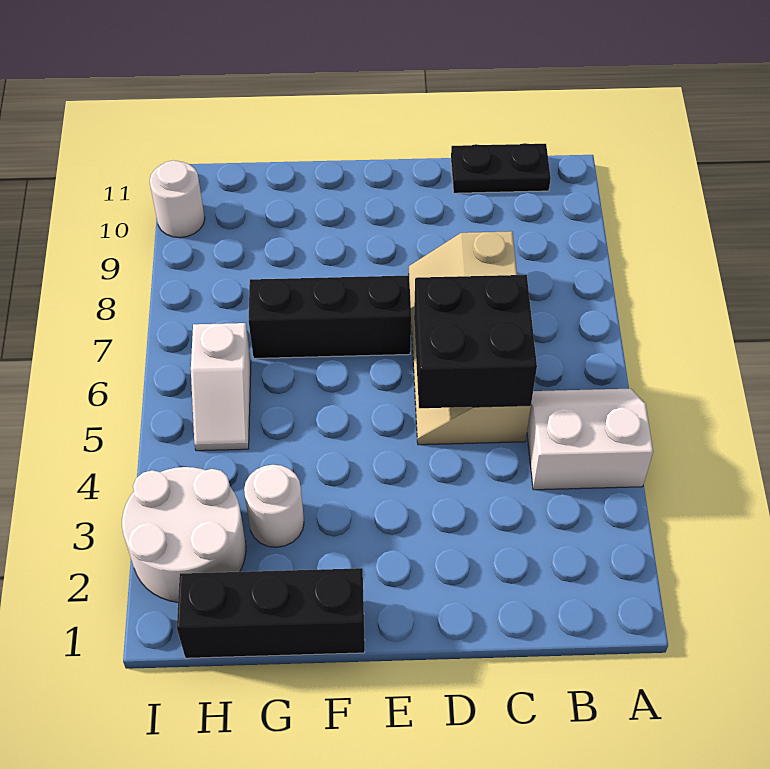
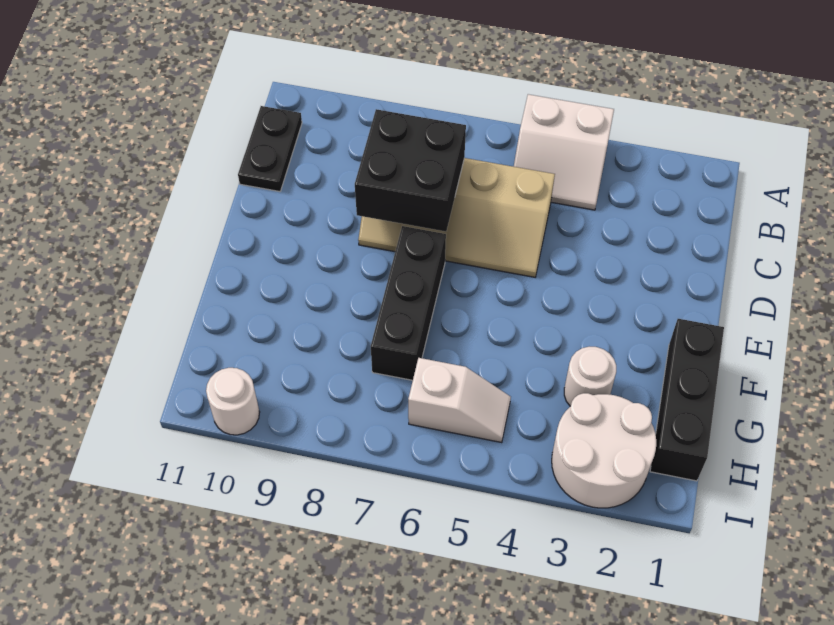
white slope A4:B5 level 1 top 4 -> white slope A4:B5 level 1 top A
black brick C5:D6 level 2 -> black brick C7:D8 level 2

